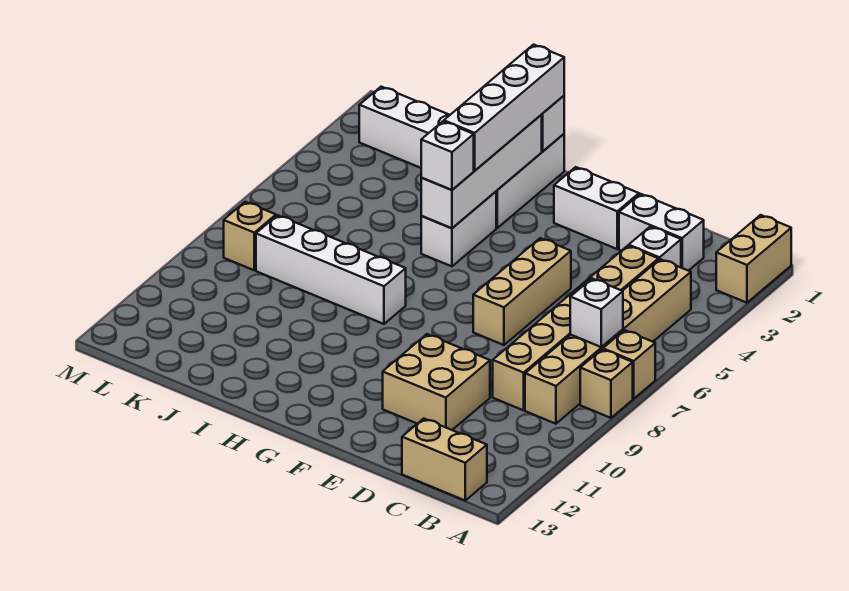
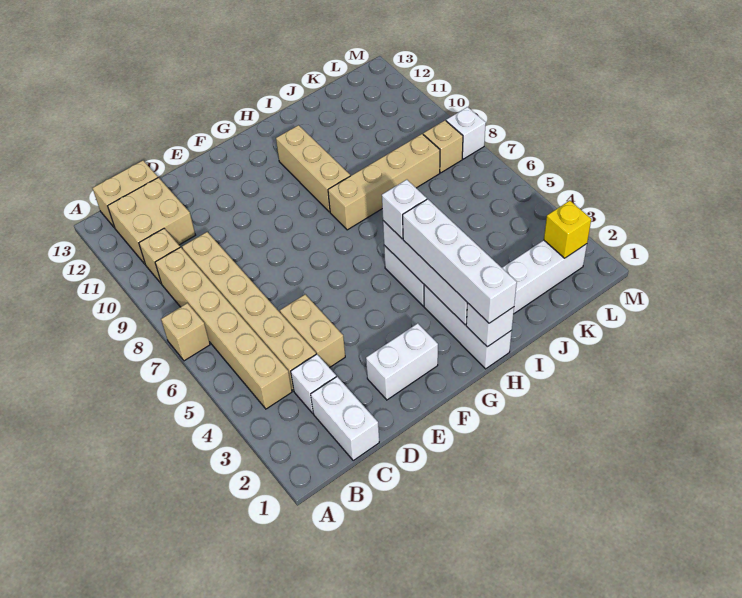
tan brick A1:A2 level 1 -> tan brick D4:D5 level 1
tan brick A8 level 1 -> tan brick B10 level 1
white brick B7 level 2 -> white brick M8 level 1
white brick C2:D2 level 1 -> white brick C1:C2 level 1
tan brick D10:E11 level 1 -> tan brick B11:C12 level 1
tan brick E5:E7 level 1 -> tan brick H9:H11 level 1
white brick H8:K8 level 1 -> tan brick H8:K8 level 1
none -> yellow brick L2 level 2

